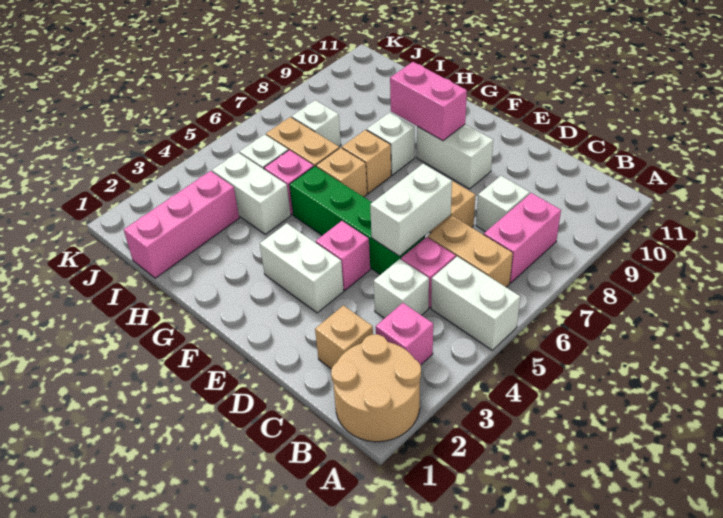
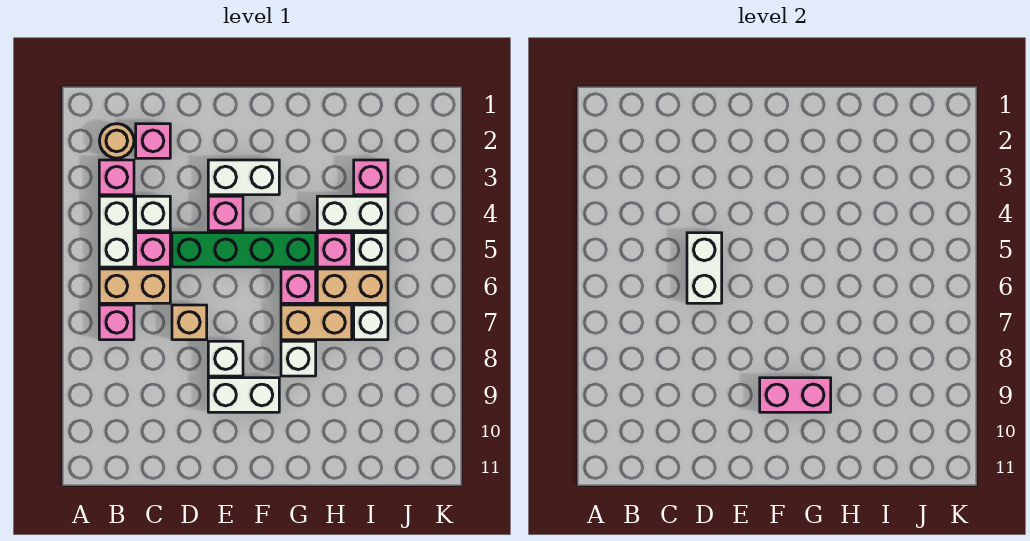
tan round brick A1:B2 level 1 -> tan round brick B2 level 1
white brick A5:B5 level 1 -> white brick B4:B5 level 1
pink brick B7:B8 level 1 -> pink brick B7 level 1
tan brick C2 level 1 -> pink brick C2 level 1
white brick C8 level 1 -> white brick E8 level 1
tan brick G6 level 1 -> pink brick G6 level 1
tan brick G7 level 1 -> tan brick G7:H7 level 1
pink brick I1:I3 level 1 -> pink brick I3 level 1

